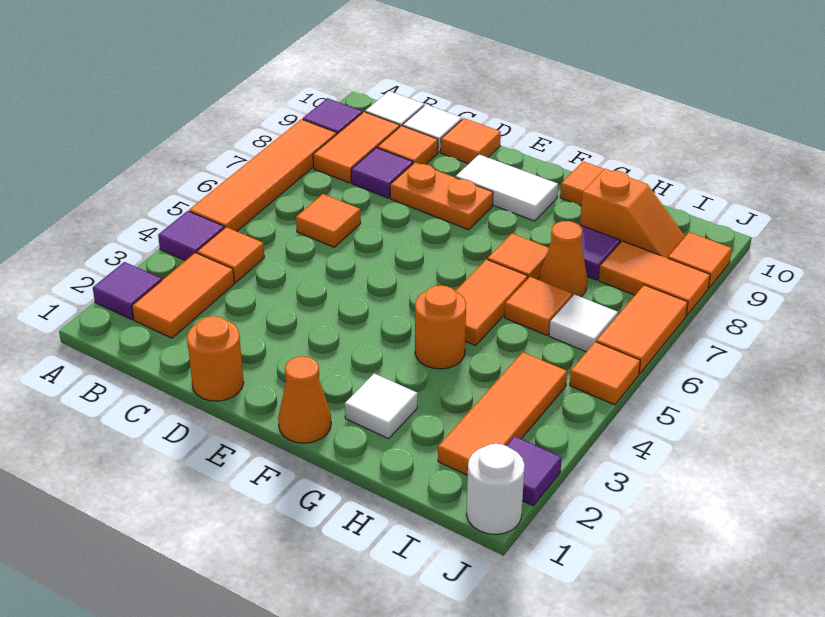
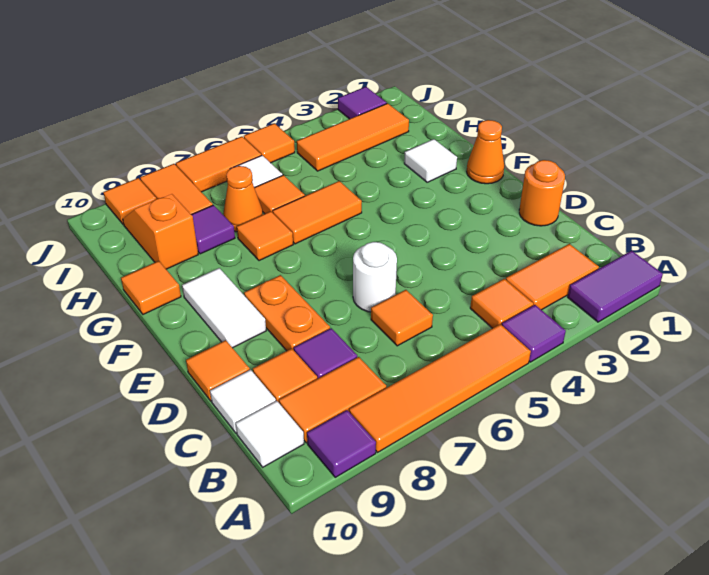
purple tile A2 level 1 -> purple tile A1:A2 level 1
orange round brick G4 level 1 -> none
white round brick J1 level 1 -> white round brick D6 level 1

